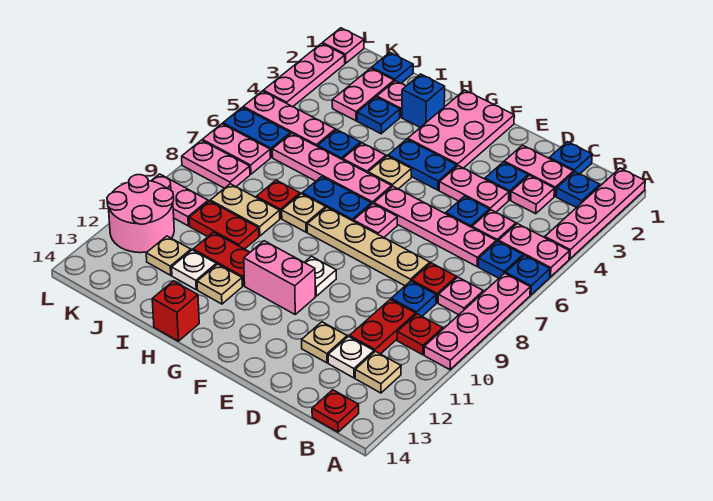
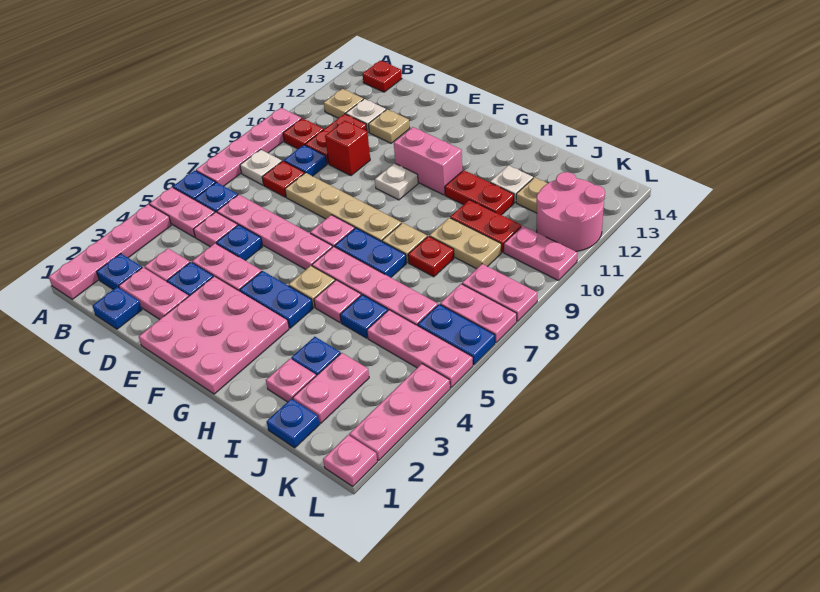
pink plate B8 level 1 -> white plate B8 level 1
pink plate F1:G3 level 1 -> pink plate E1:G3 level 1
blue brick H2 level 1 -> none
tan plate H12 level 1 -> none
red brick H14 level 1 -> red brick D10 level 1

